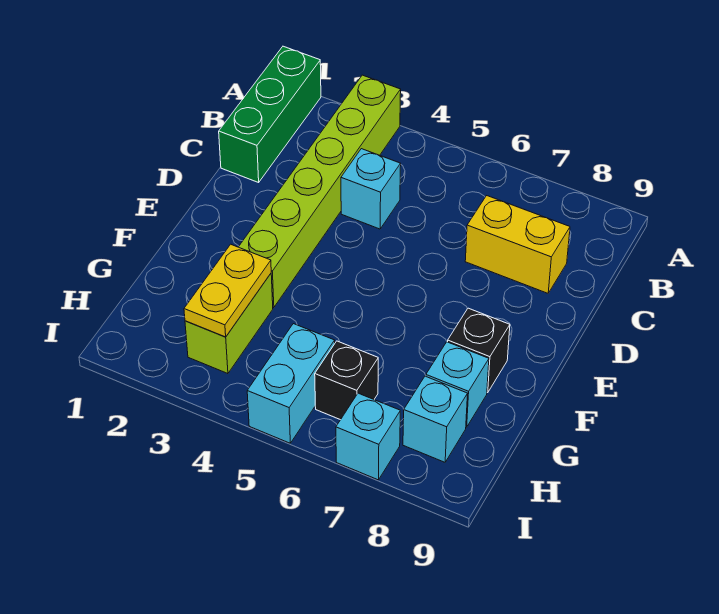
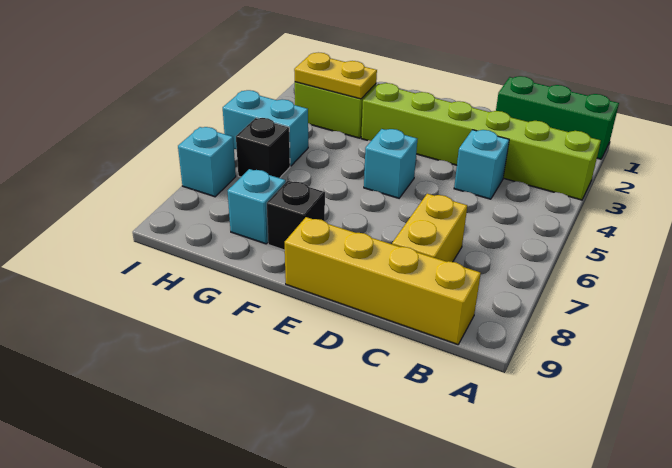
none -> yellow brick B9:E9 level 1
cyan brick H8 level 1 -> cyan brick E5 level 1

